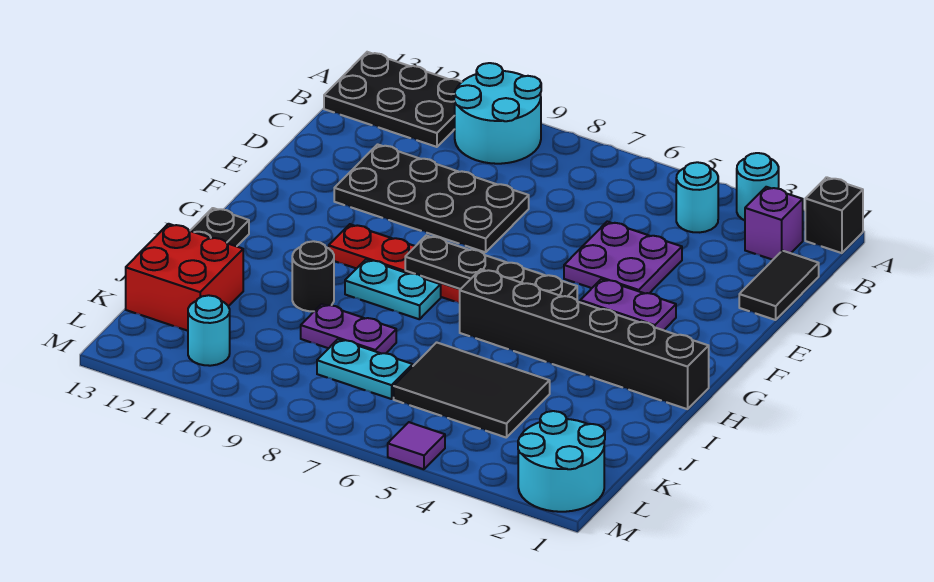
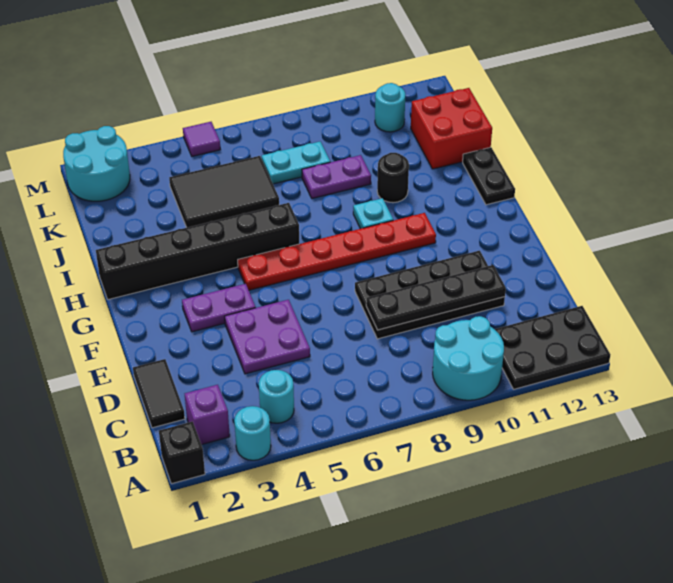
black plate G5:G8 level 2 -> black plate D8:D11 level 2
cyan plate H8:H9 level 1 -> cyan plate H9 level 1

